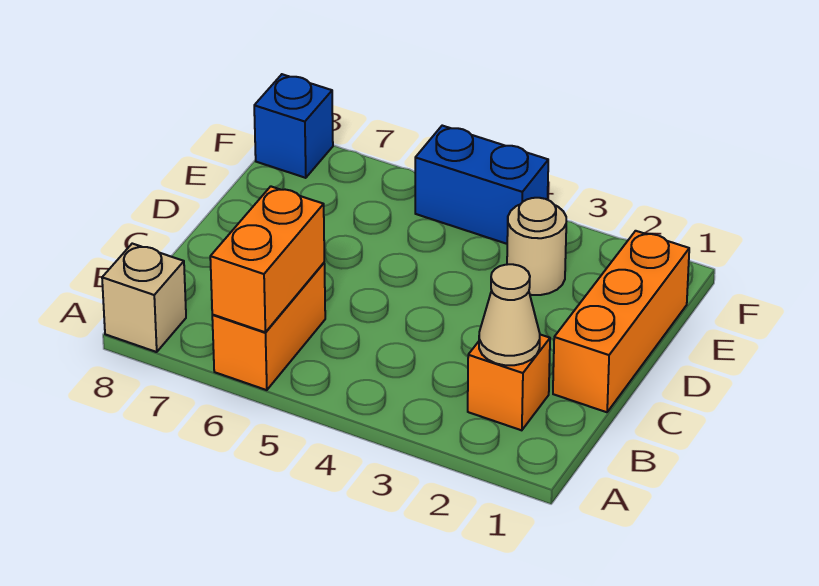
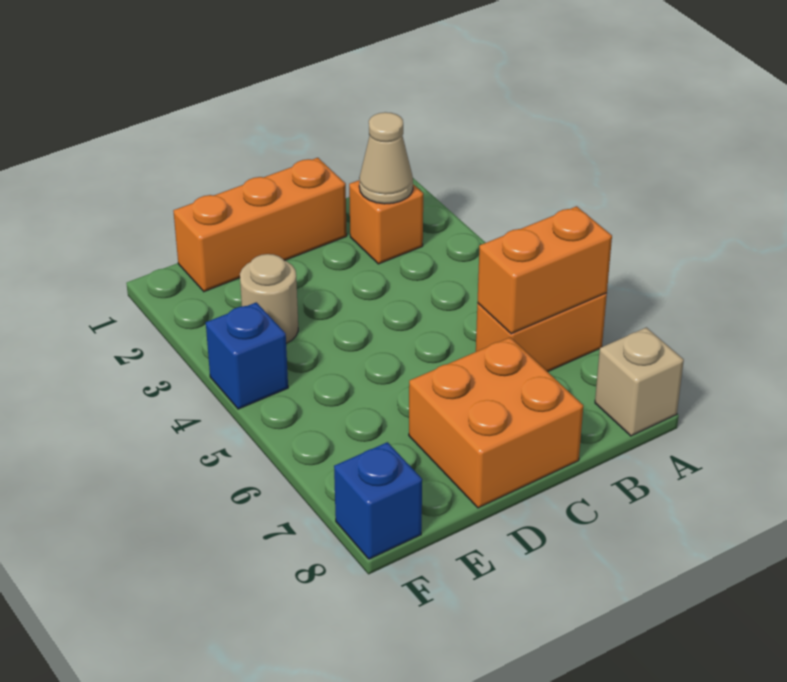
none -> orange brick C7:D8 level 1
blue brick F4:F5 level 1 -> blue brick F4 level 1

